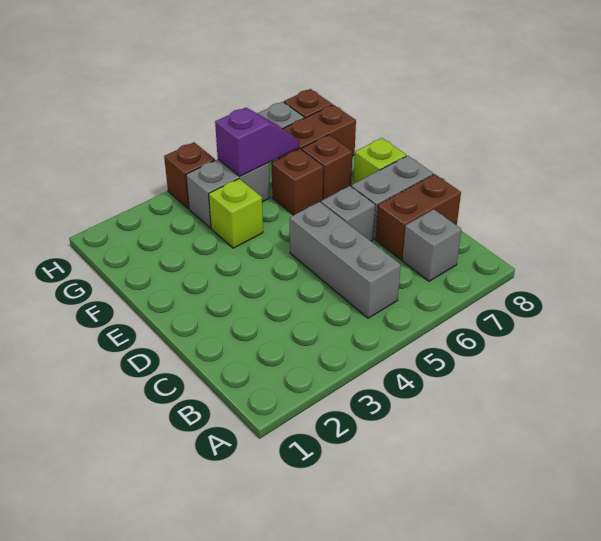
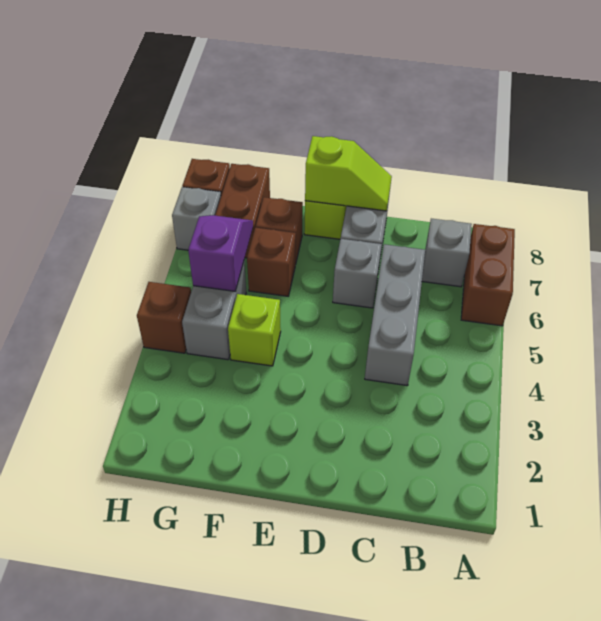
grey brick B5:D5 level 1 -> grey brick C4:C6 level 1
brown brick C7:C8 level 1 -> brown brick A6:A7 level 1
none -> lime slope D8:E8 level 2 top E

